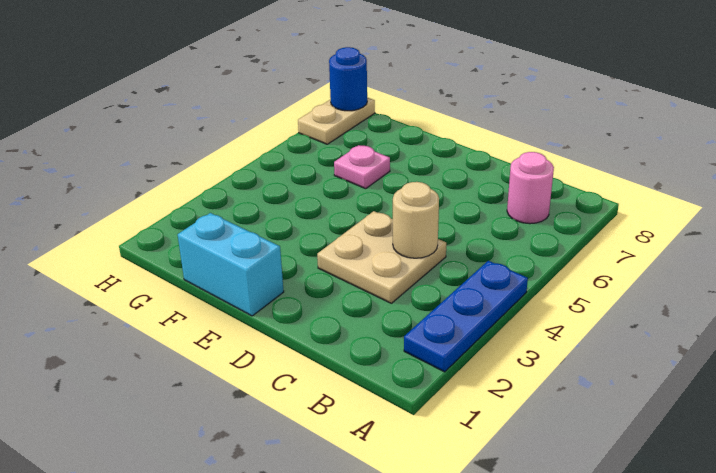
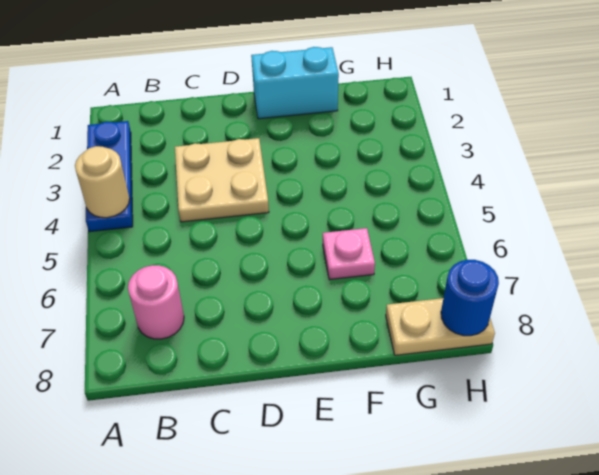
tan round brick C4 level 2 -> tan round brick A4 level 2
tan plate H7:H8 level 1 -> tan plate G8:H8 level 1

